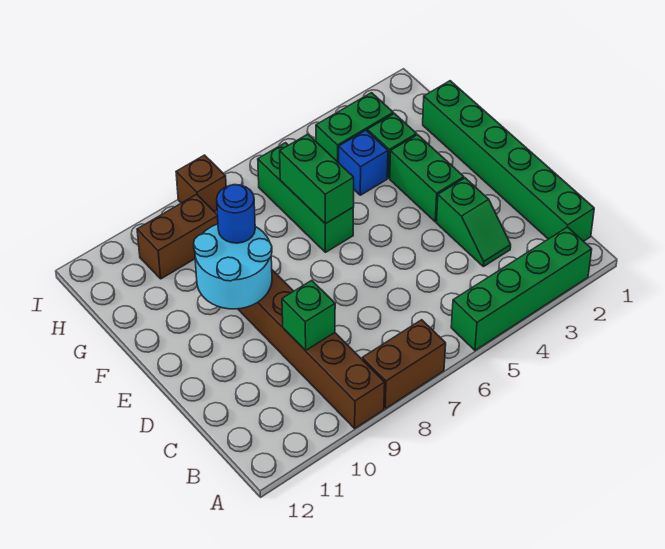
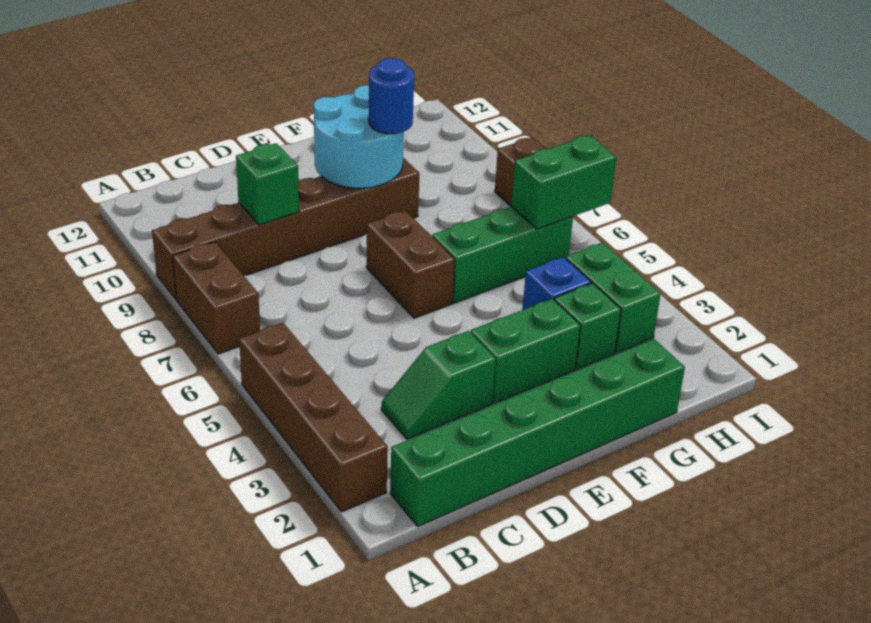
green brick A2:A5 level 1 -> brown brick A2:A5 level 1
green brick F6:G6 level 2 -> green brick H6:I6 level 2
brown brick H9:H10 level 1 -> brown brick E6:E7 level 1

